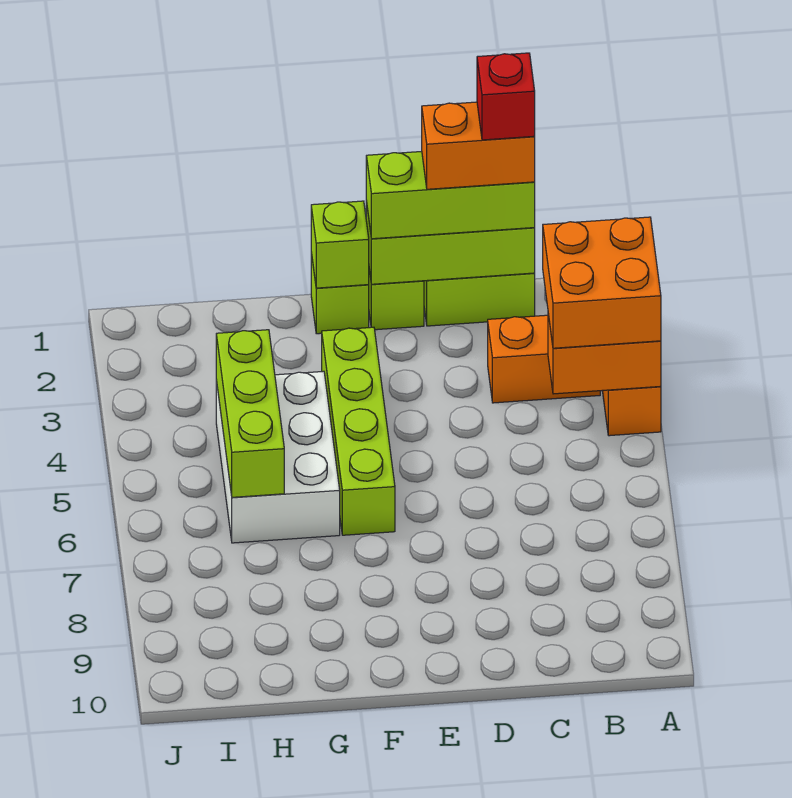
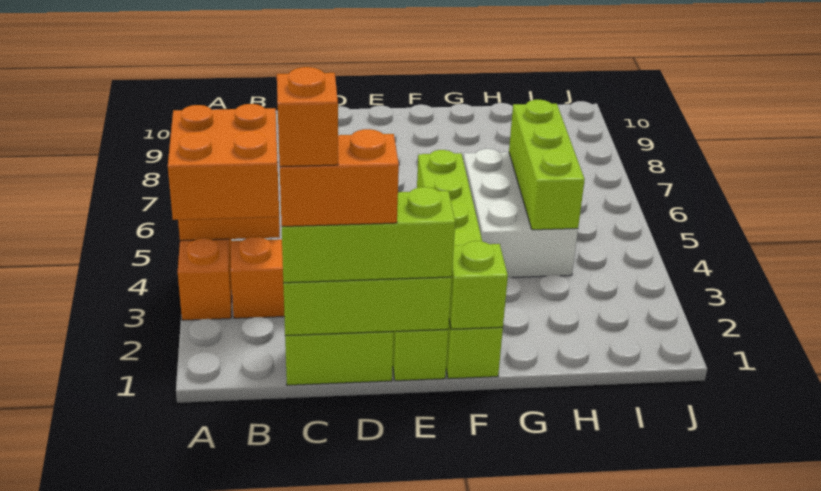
red brick C1 level 5 -> orange brick C1 level 5

